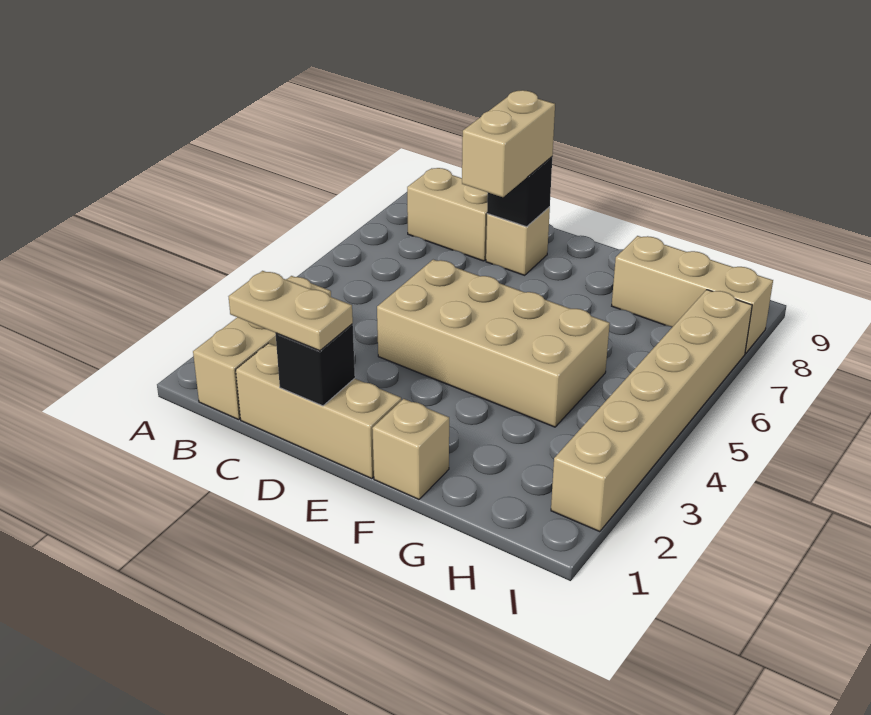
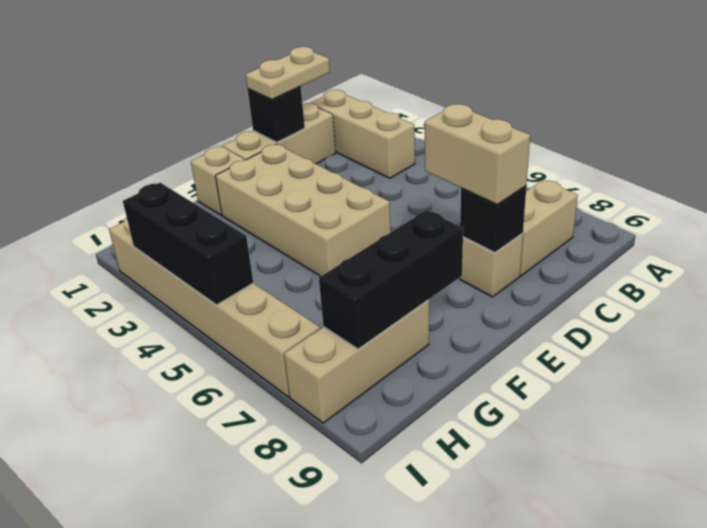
tan brick D4:G5 level 1 -> tan brick E2:F5 level 1
none -> black brick F8:H8 level 2
none -> black brick I3:I5 level 2

